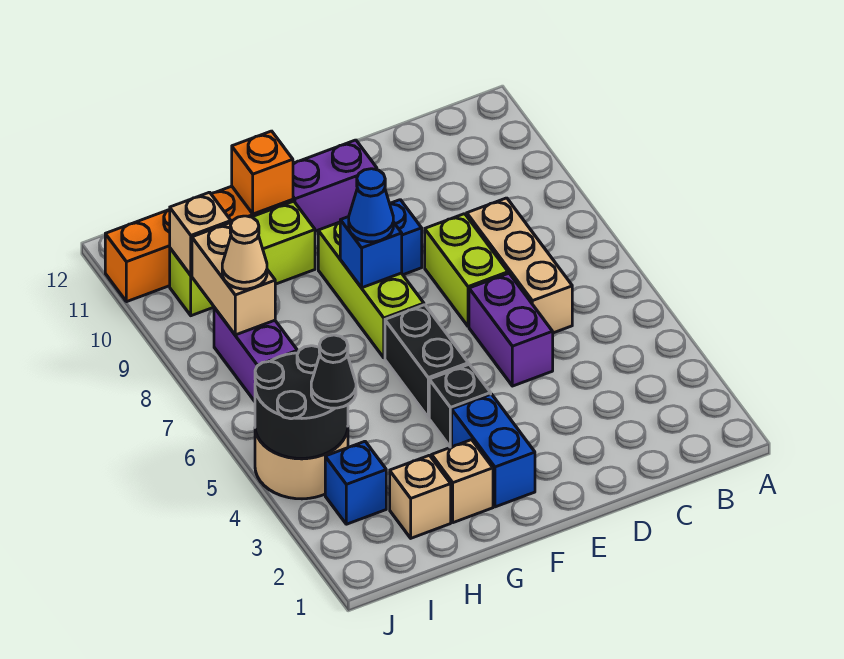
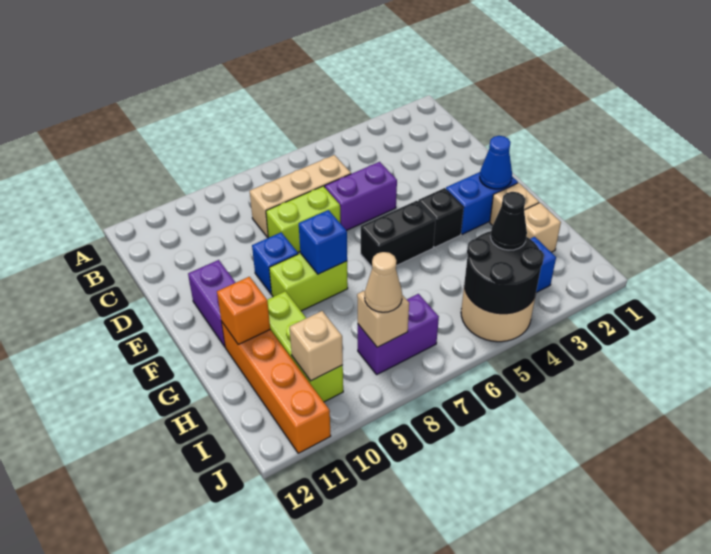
lime brick F7:F9 level 1 -> lime brick F8:F9 level 1
blue cone F8 level 3 -> blue cone F2 level 2
tan brick I8:I9 level 2 -> tan brick I8 level 2

